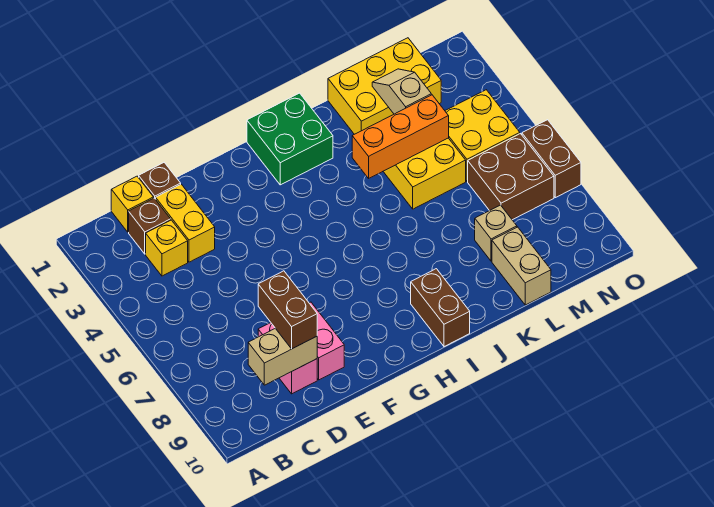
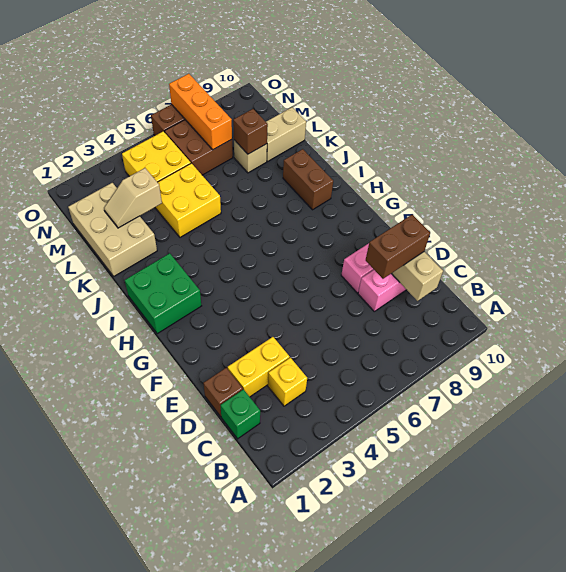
yellow brick C1 level 1 -> green brick C1 level 1
brown brick C2 level 1 -> brown brick L8 level 2
brown brick I9:I10 level 1 -> brown brick I9:J9 level 1
orange brick J4:L4 level 2 -> orange brick M7:O7 level 2
yellow brick K1:M2 level 1 -> tan brick K1:M2 level 1

